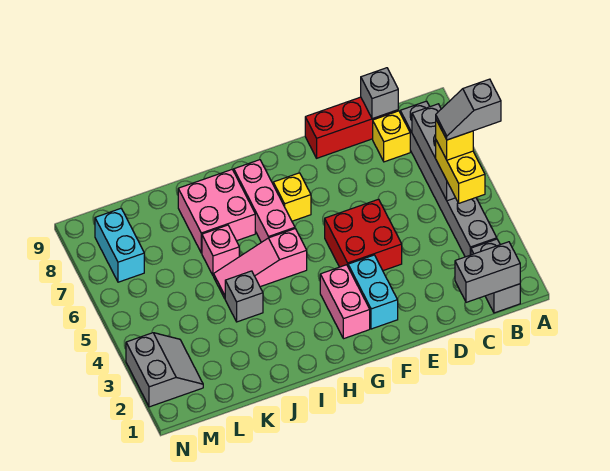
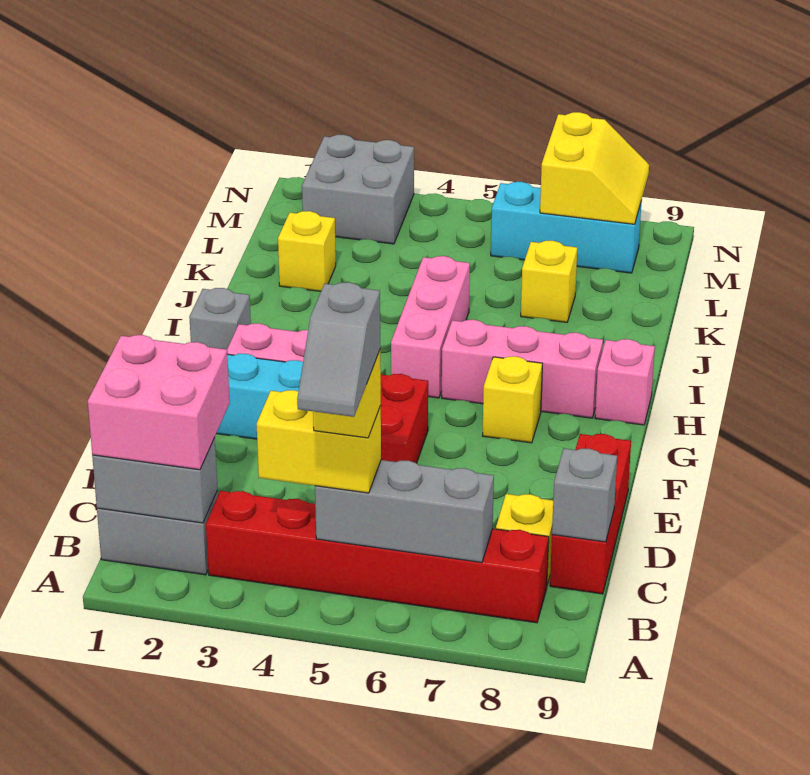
grey slope A5:B5 level 5 top A -> grey slope A5:B5 level 5 top B
grey brick B1:C1 level 2 -> grey brick B1:B2 level 2
grey brick B3:B8 level 1 -> red brick B3:B8 level 1
pink slope H5:J5 level 1 top H -> pink brick H5:J5 level 1
pink brick I7:J8 level 1 -> pink brick B1:C2 level 3
grey brick J4 level 1 -> grey brick H1 level 1
pink brick J6 level 1 -> pink brick H9 level 1
none -> yellow brick K2 level 1
none -> yellow brick K7 level 1
grey slope M2:N3 level 1 top N -> grey brick M2:N3 level 1
cyan brick M7:M8 level 1 -> cyan brick M6:M8 level 1
none -> yellow slope M7:N8 level 2 top 7

